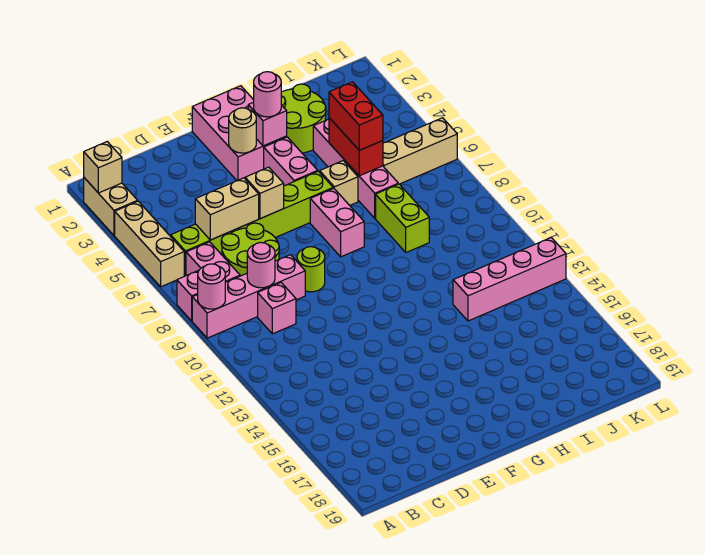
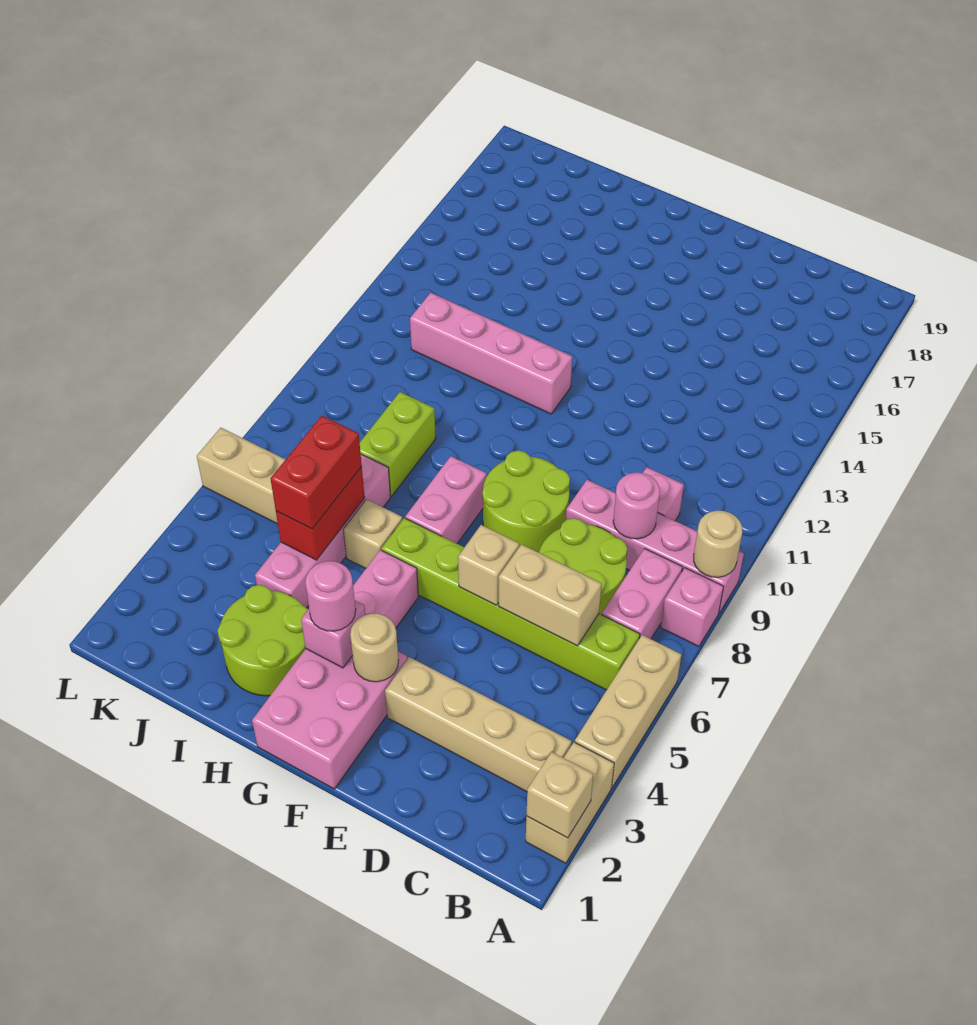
pink round brick A9 level 2 -> tan round brick A9 level 2
none -> tan brick B3:E3 level 1
lime round brick E9 level 1 -> lime round brick E8:F9 level 1
pink brick I13:L13 level 1 -> pink brick G12:J12 level 1

